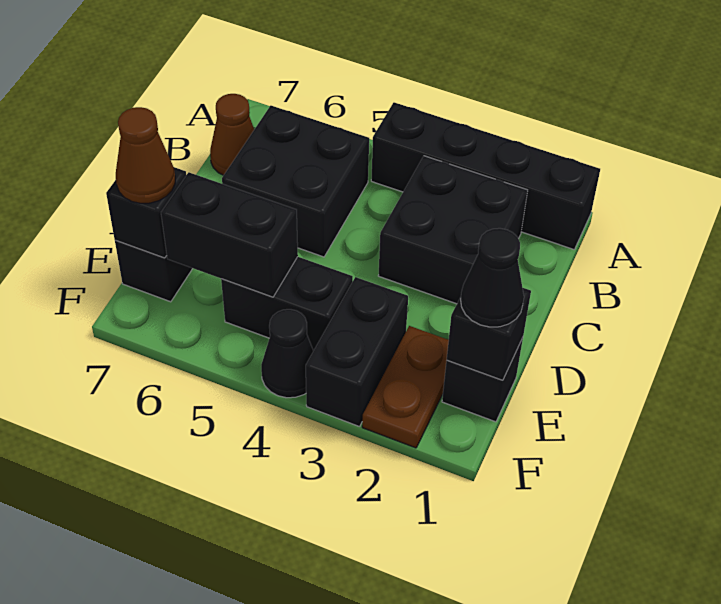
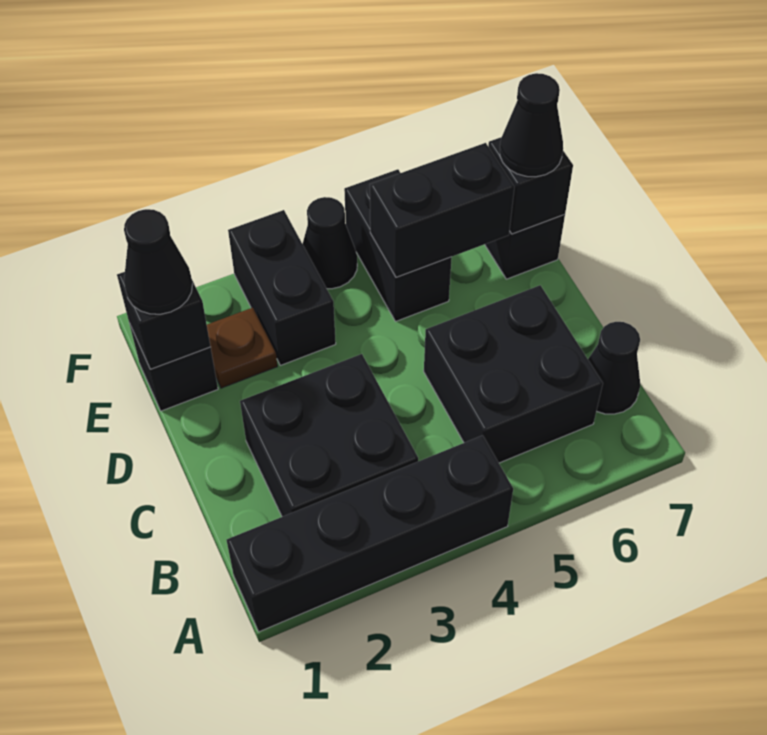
brown cone B7 level 1 -> black cone B7 level 1
brown plate E2:F2 level 1 -> brown plate E2 level 1
black brick E4:E5 level 1 -> black brick E5:F5 level 1
brown cone E7 level 3 -> black cone E7 level 3

